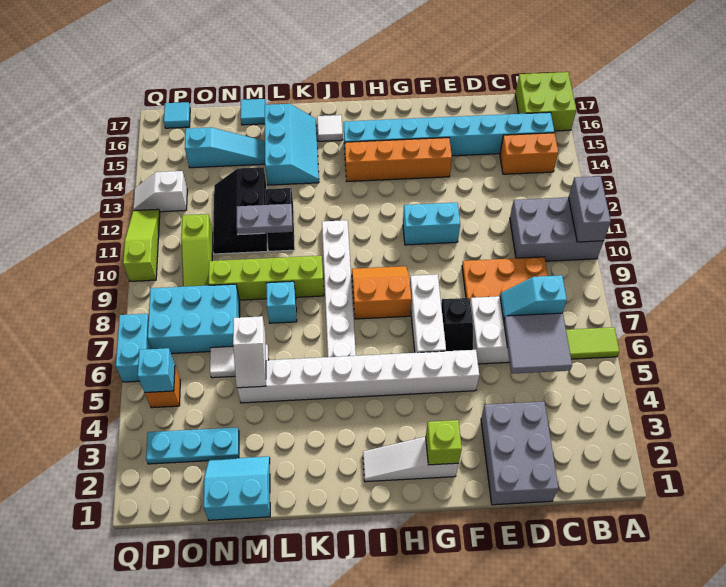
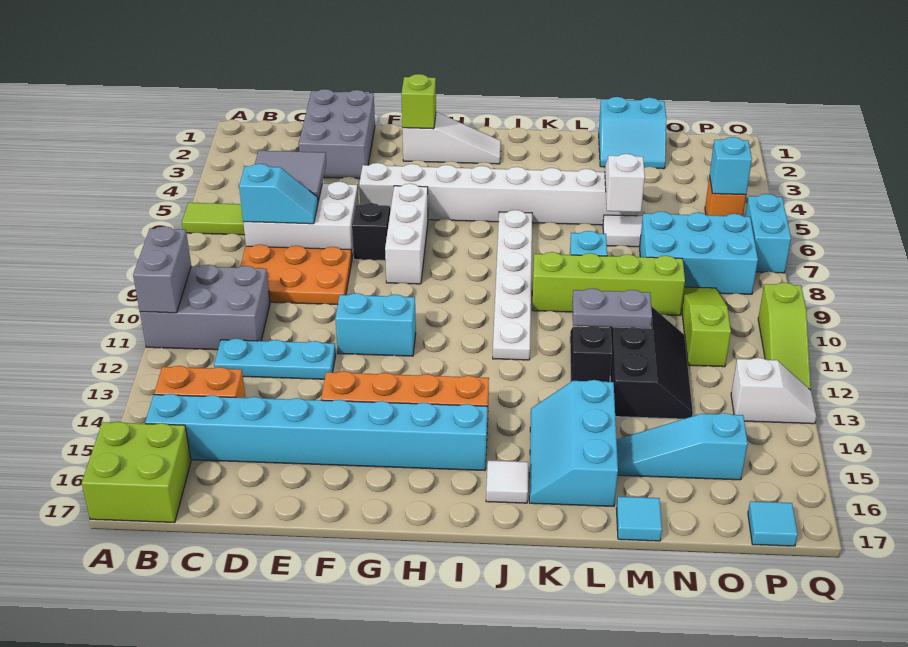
orange slope H8:I9 level 1 top 8 -> none
cyan plate N3:P3 level 1 -> cyan plate C12:E12 level 1

